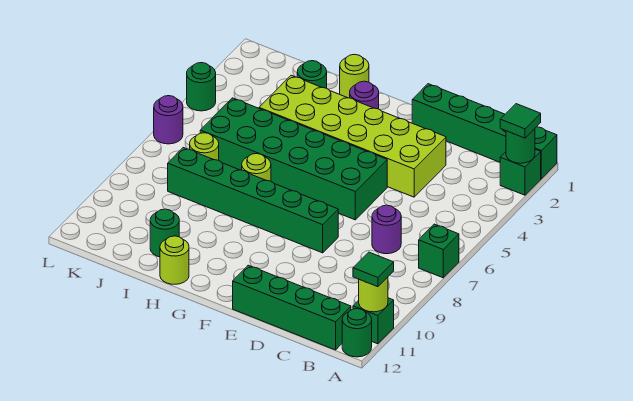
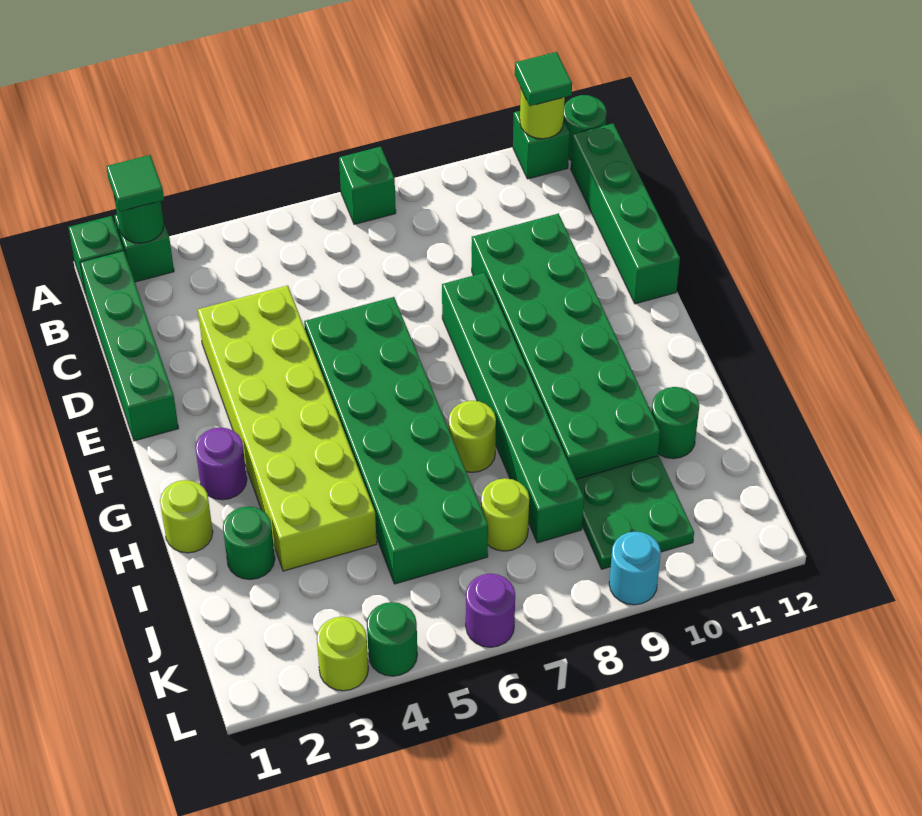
purple round brick C7 level 1 -> none
none -> green brick D9:I10 level 1
lime round brick H12 level 1 -> lime round brick L3 level 1
none -> green plate J9:K10 level 1
none -> cyan round brick L9 level 1

